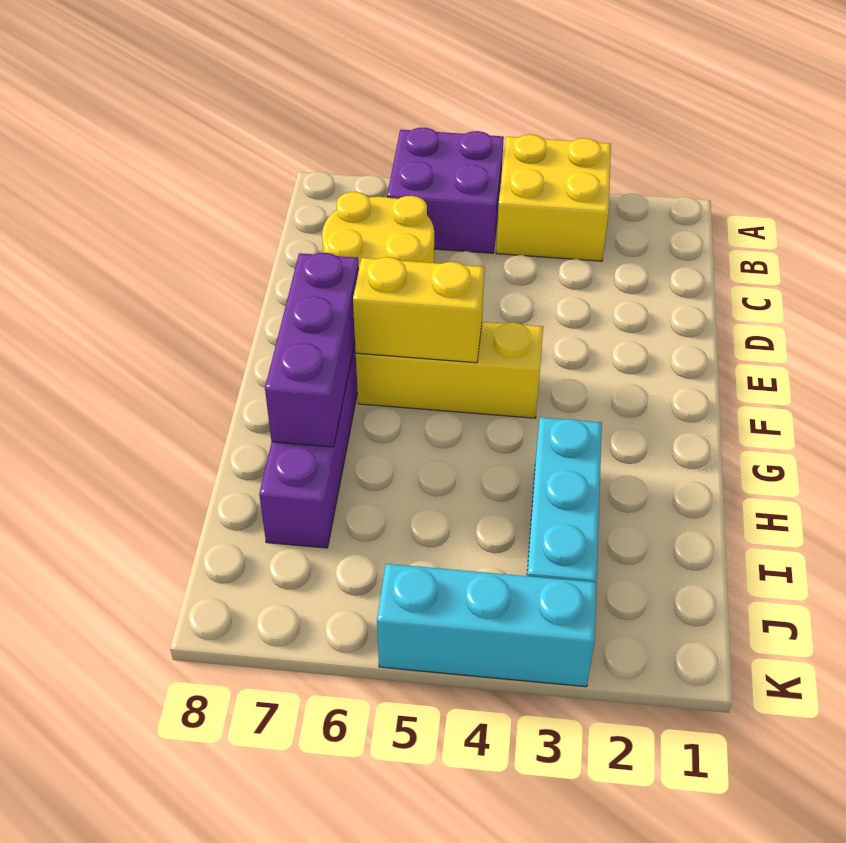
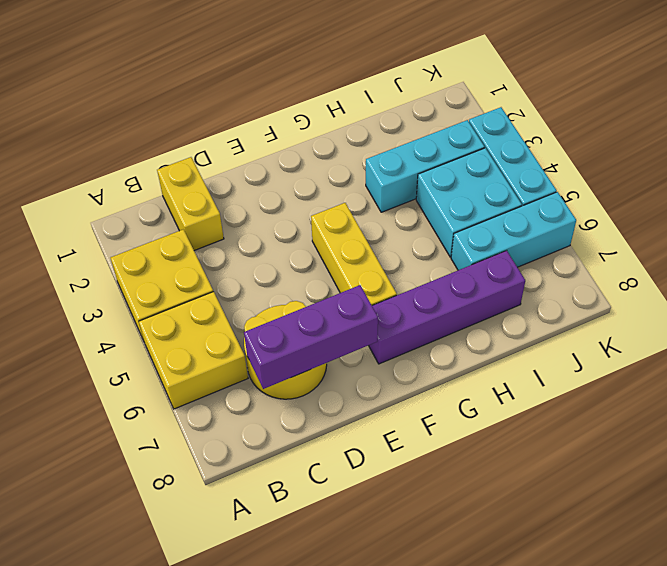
purple brick A5:B6 level 1 -> yellow brick A5:B6 level 1
yellow brick F5:F6 level 2 -> yellow brick C1:C2 level 1
purple brick F7:H7 level 2 -> purple brick C7:E7 level 2
none -> cyan brick I4:J5 level 1
none -> cyan brick I6:K6 level 1

